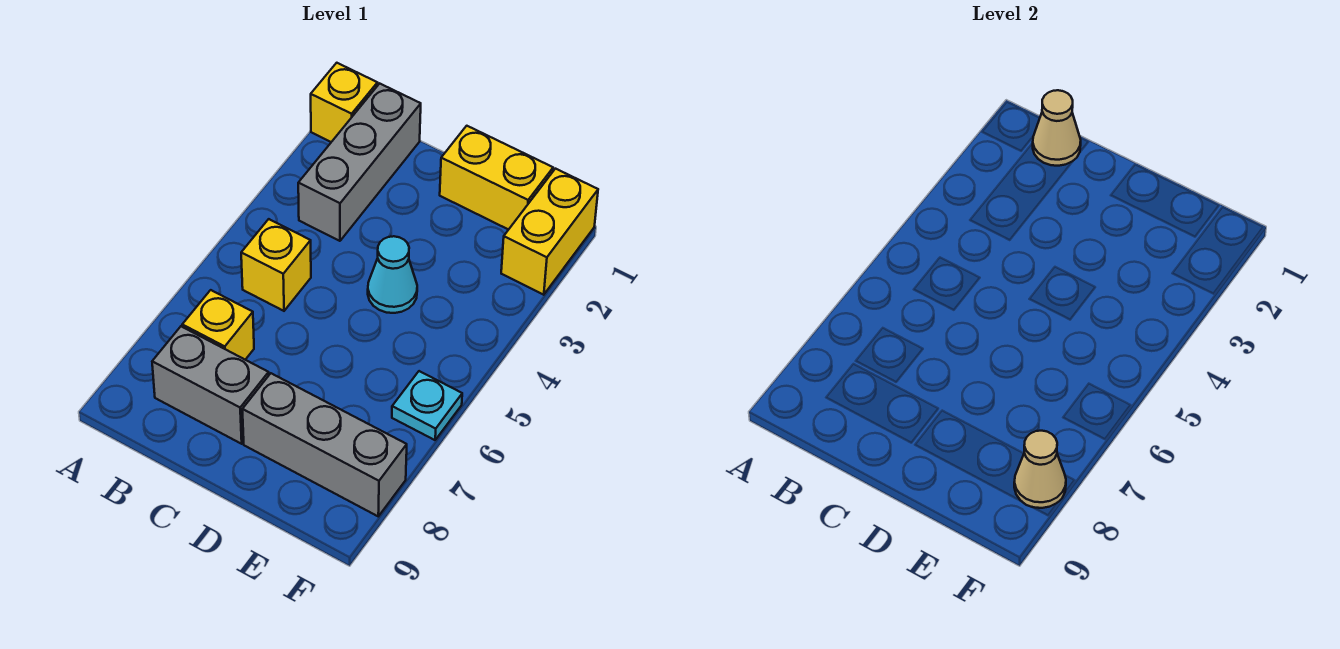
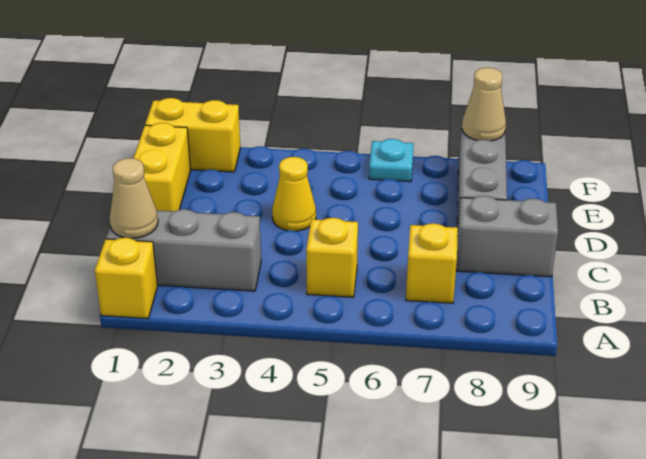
grey brick B8:C8 level 1 -> grey brick C8:C9 level 1
cyan cone D4 level 1 -> yellow cone D4 level 1

